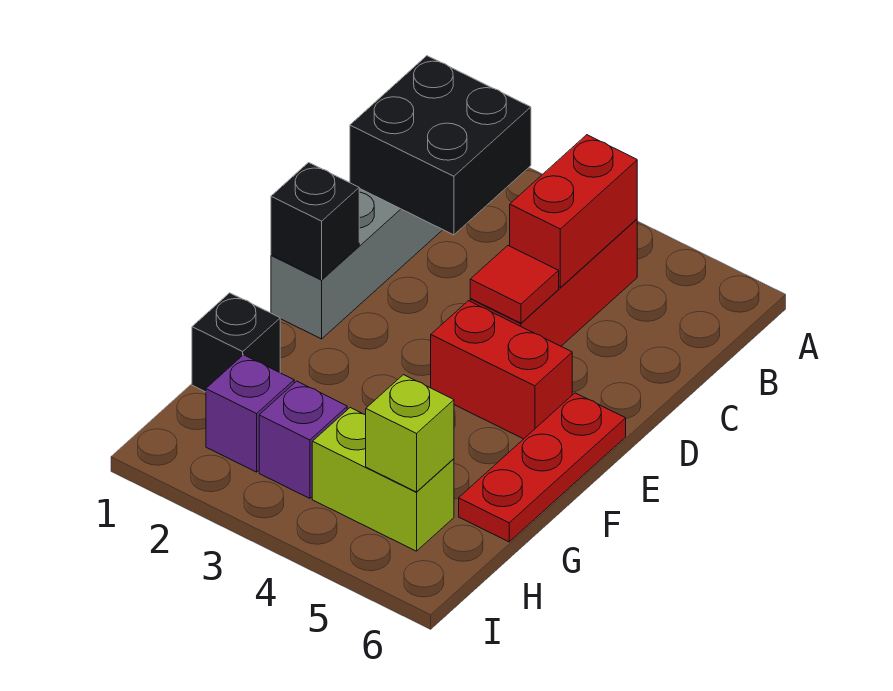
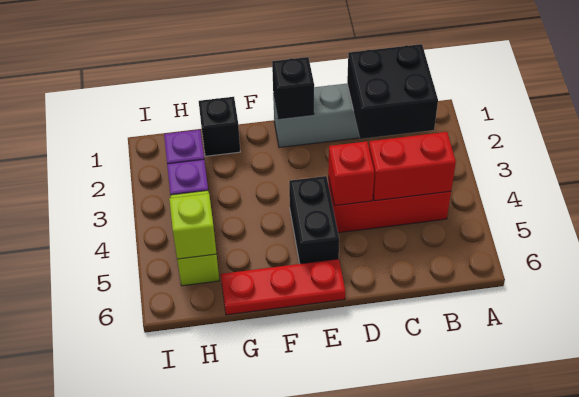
red tile D4 level 2 -> red brick D4 level 2
red brick E4:E5 level 1 -> black brick E4:E5 level 1

